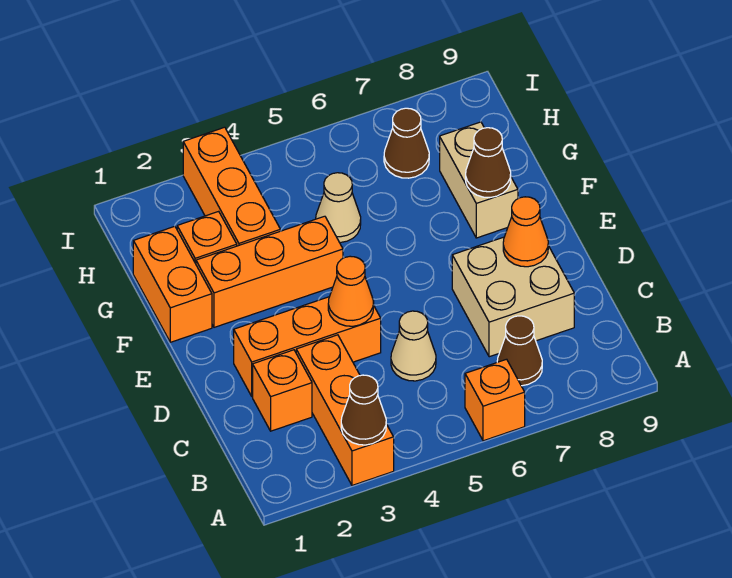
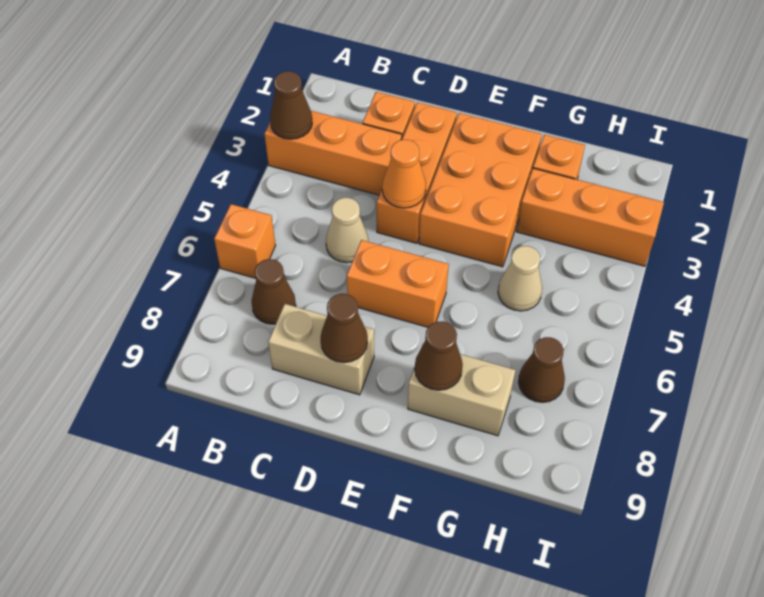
tan brick C7:D8 level 1 -> tan brick C8:D8 level 1
orange cone D8 level 2 -> brown cone D8 level 2
orange brick F1:G1 level 1 -> orange brick D6:E6 level 1
orange brick F2:F4 level 1 -> orange brick E2:F4 level 1

